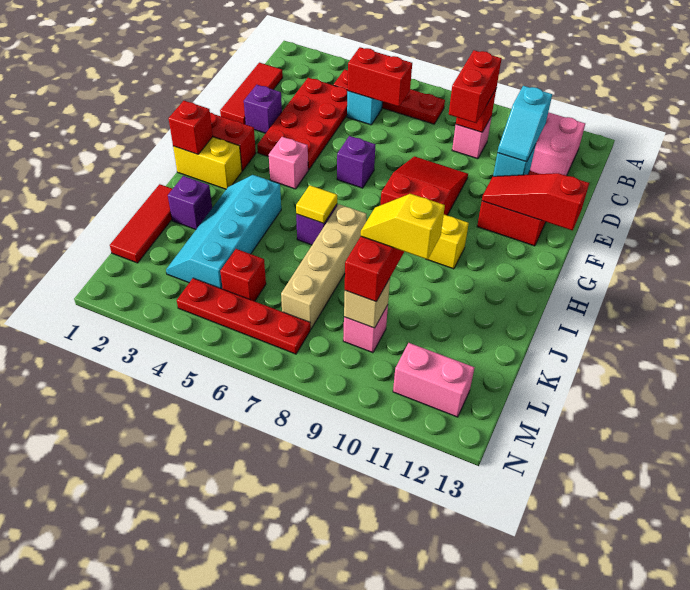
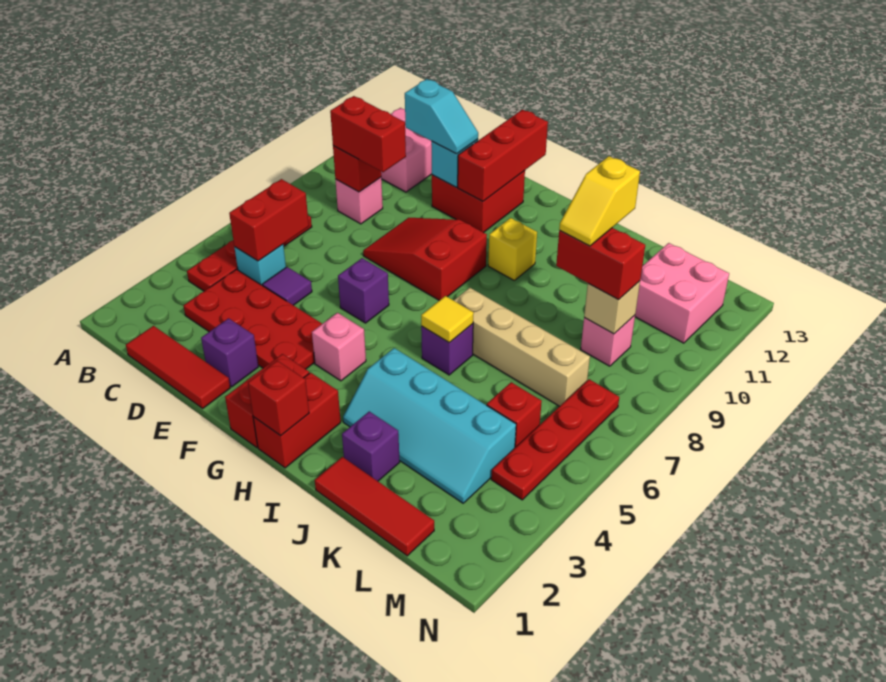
none -> purple tile D5 level 1
red slope F11:F13 level 2 top 13 -> red brick F11:F13 level 2
yellow brick H1:H2 level 1 -> red brick H1:H2 level 1
pink brick M11:M12 level 1 -> pink brick L11:M12 level 1

